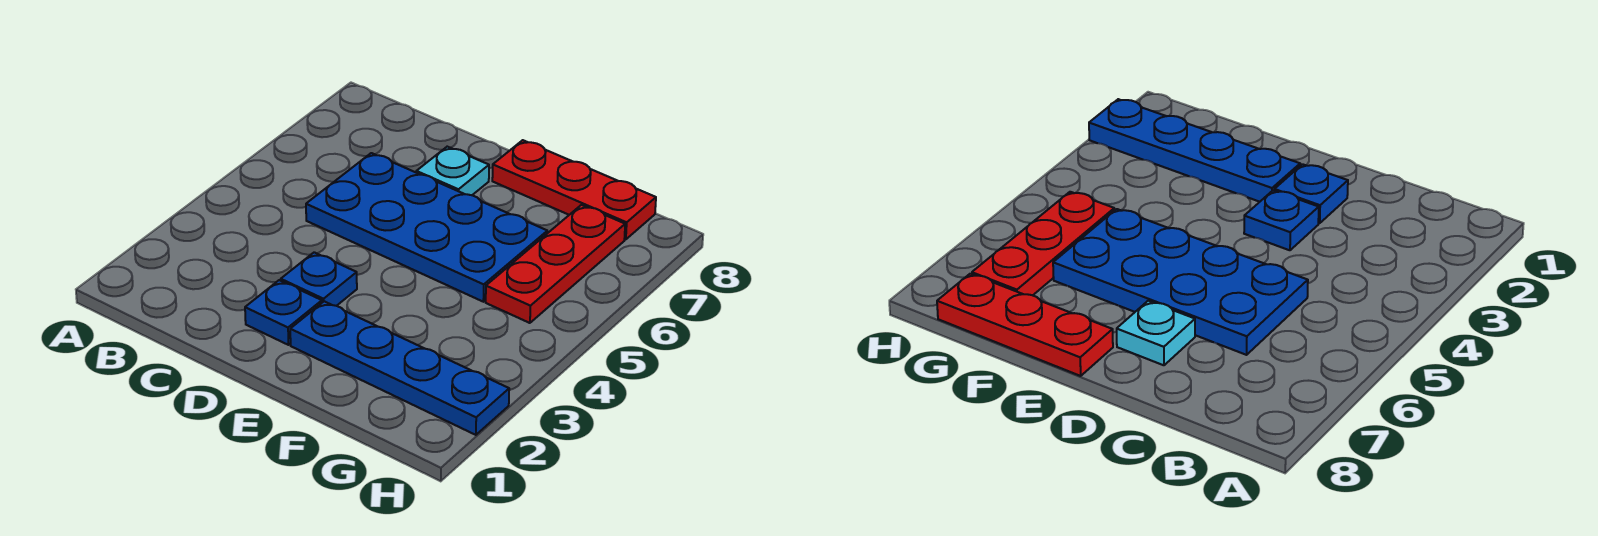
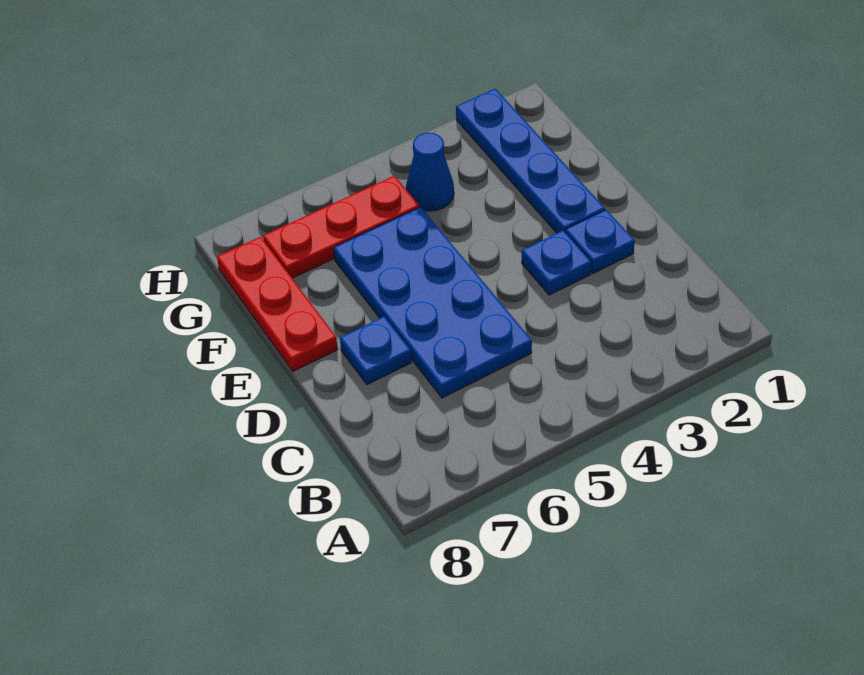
cyan plate D7 level 1 -> blue plate D7 level 1
none -> blue cone G4 level 1

